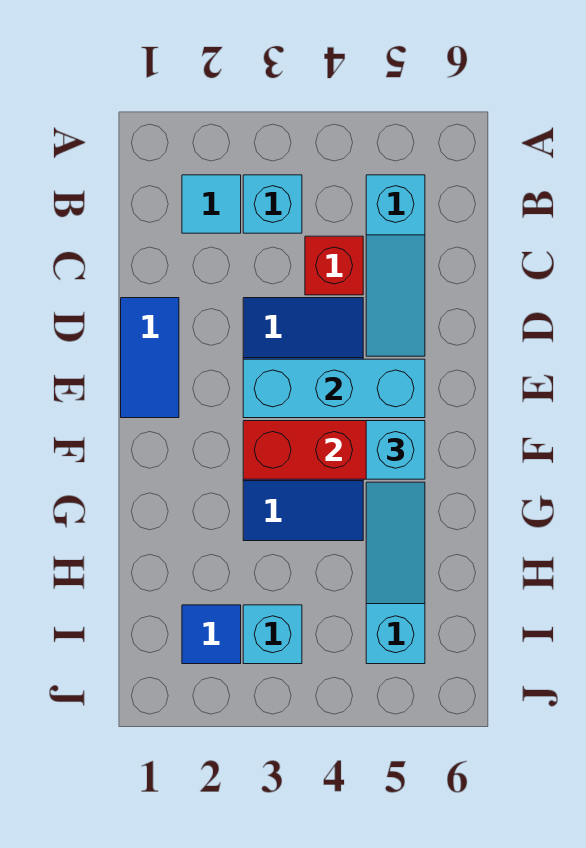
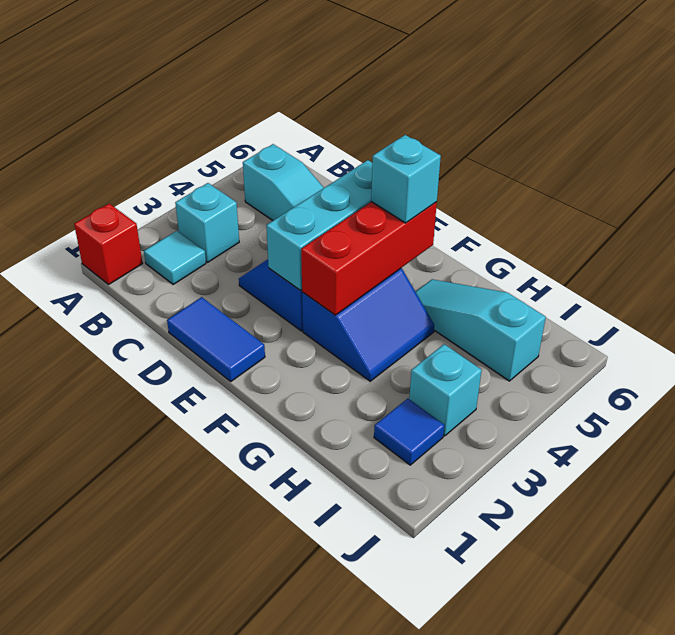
red brick C4 level 1 -> red brick A1 level 1

